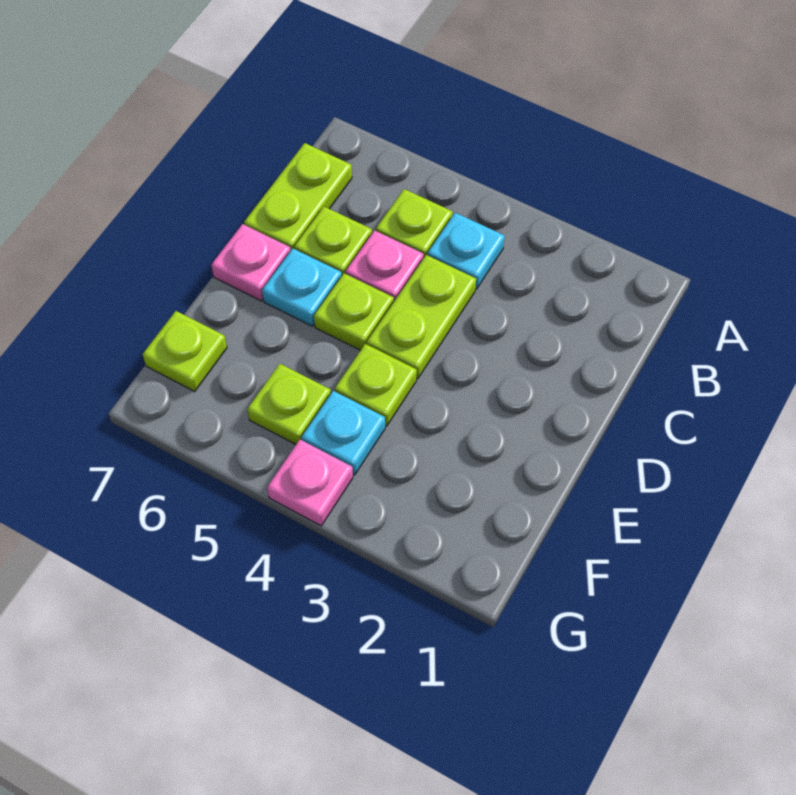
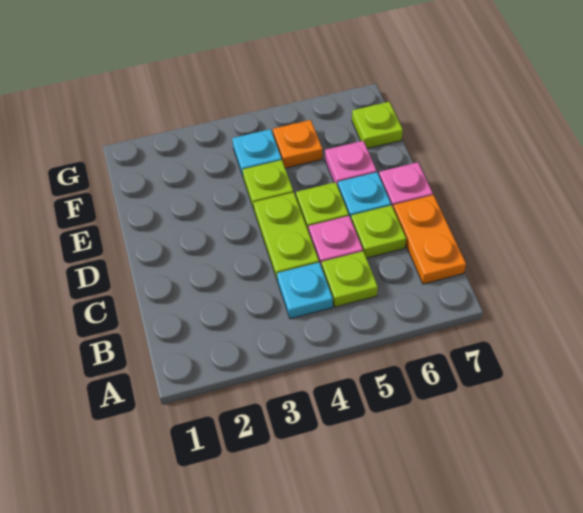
lime plate B7:C7 level 1 -> orange plate B7:C7 level 1
lime plate F5 level 1 -> orange plate F5 level 1
pink plate G4 level 1 -> pink plate E6 level 1

